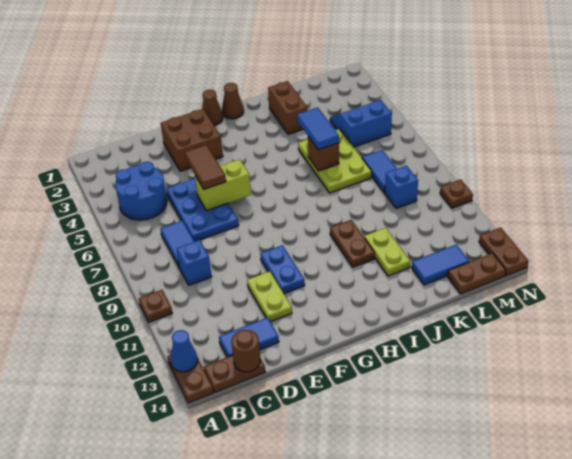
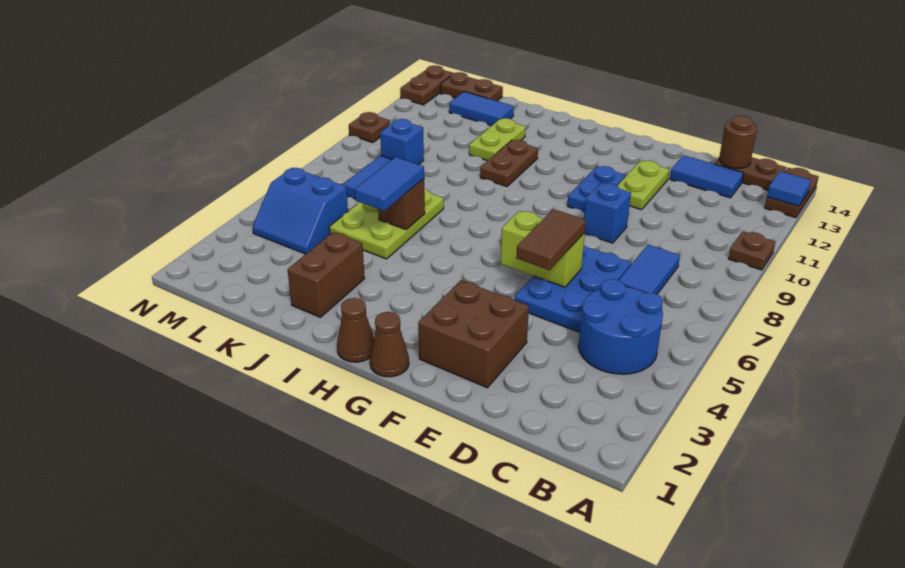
blue cone A13 level 2 -> blue tile A13 level 2
blue brick C9 level 1 -> blue brick E9 level 1

